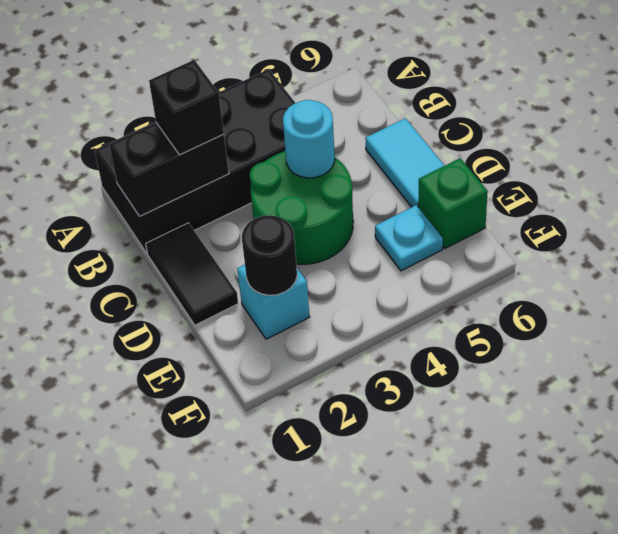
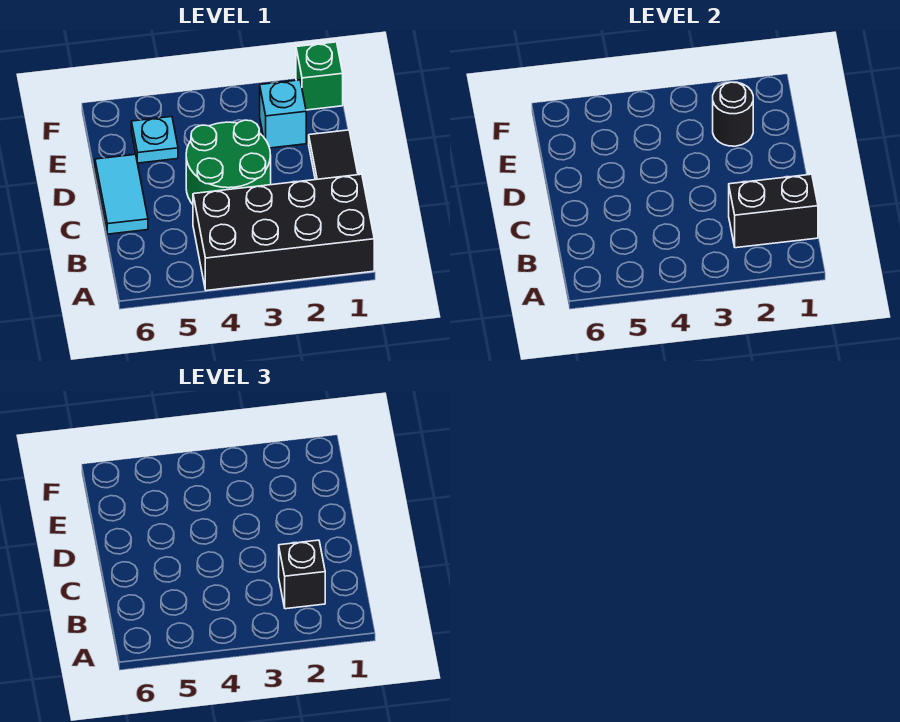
cyan round brick C4 level 2 -> none
green brick E6 level 1 -> green brick F1 level 1

